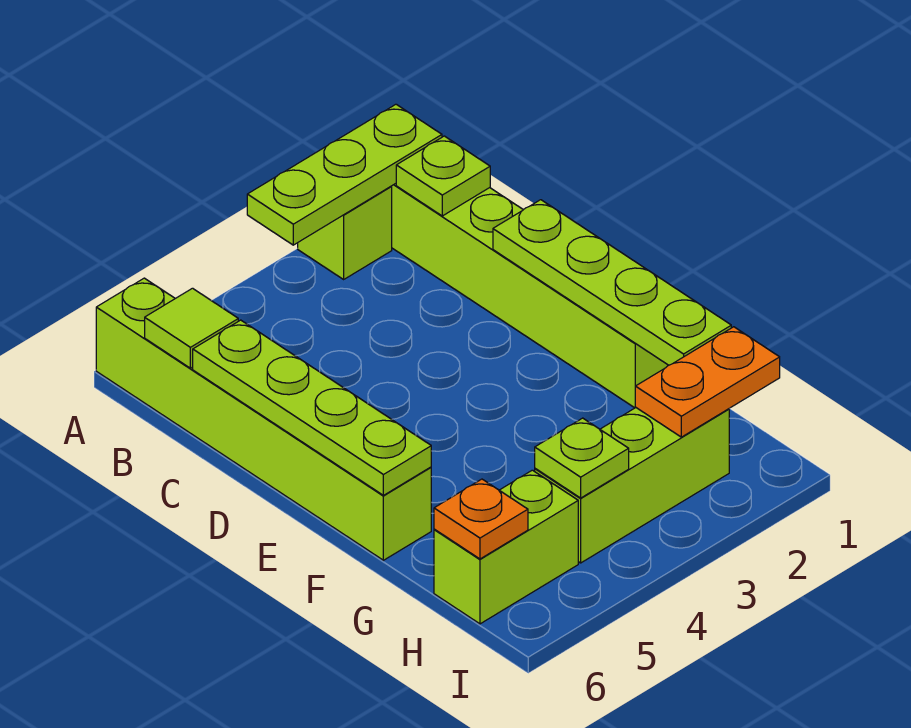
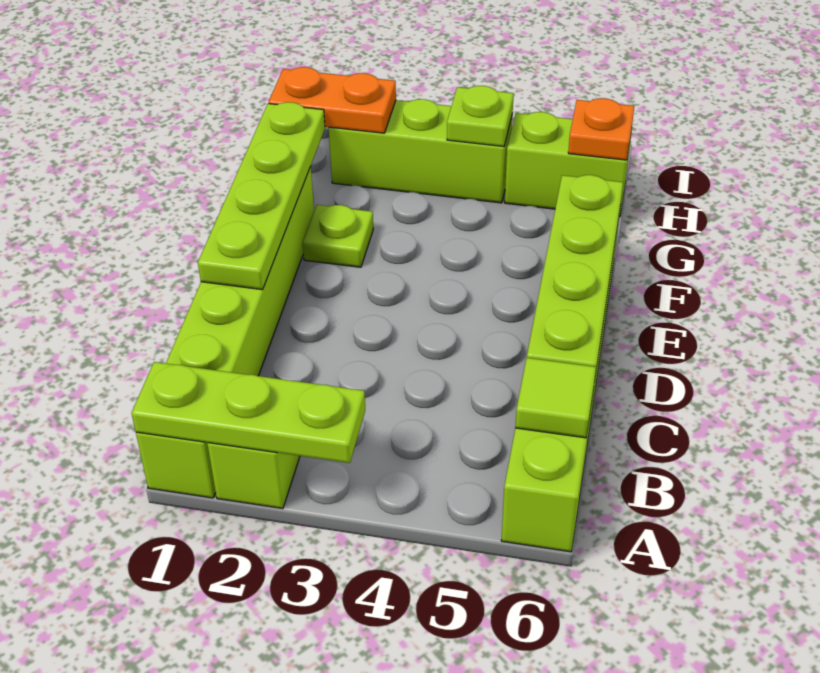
lime plate B1 level 2 -> lime plate F2 level 1

